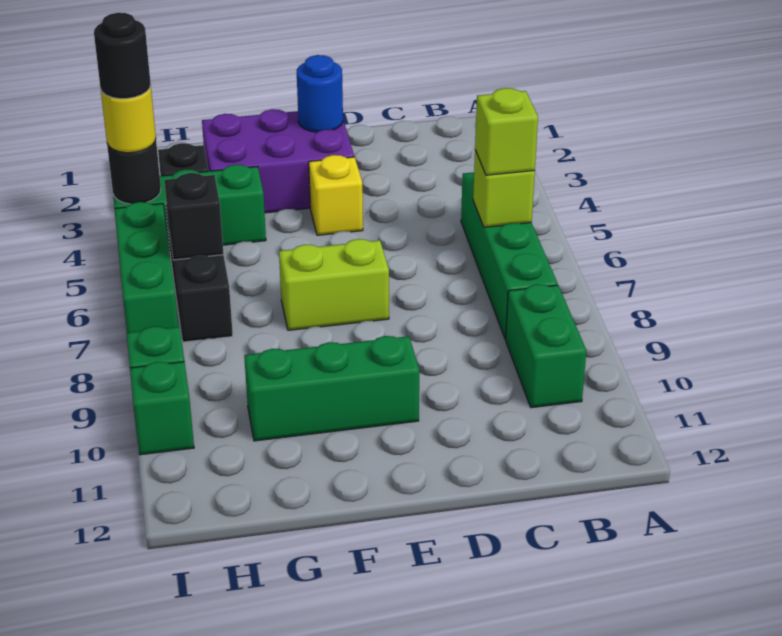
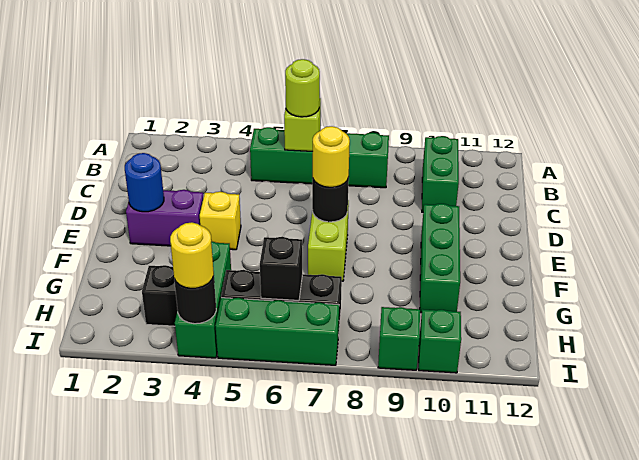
lime brick B6 level 3 -> lime round brick B6 level 3
green brick B9:B10 level 1 -> green brick B10:C10 level 1
purple brick E2:G3 level 1 -> purple brick E2:E3 level 1
none -> yellow round brick E7 level 3
black round brick I4 level 4 -> black round brick E7 level 2

